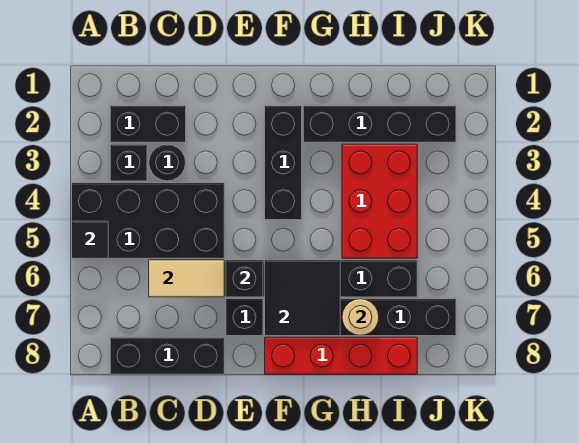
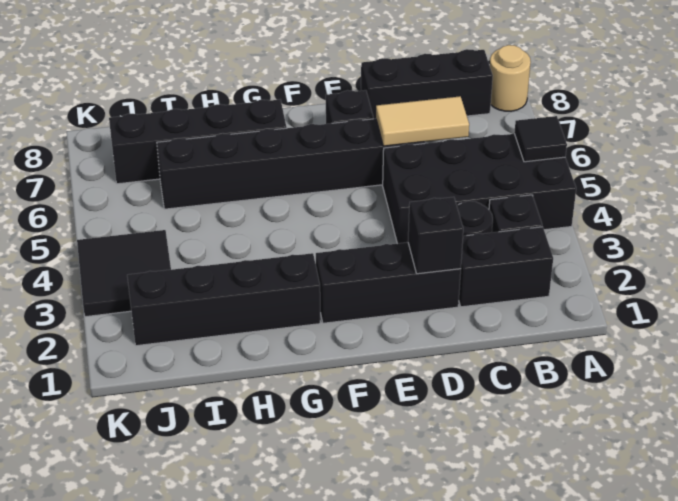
black brick E6 level 2 -> black brick D2 level 2
black brick F2:F4 level 1 -> black brick D2:F2 level 1
black tile F6:G7 level 2 -> black tile J3:K4 level 1
red brick F8:I8 level 1 -> none
red brick H3:I5 level 1 -> none
tan round brick H7 level 2 -> tan round brick A8 level 1

